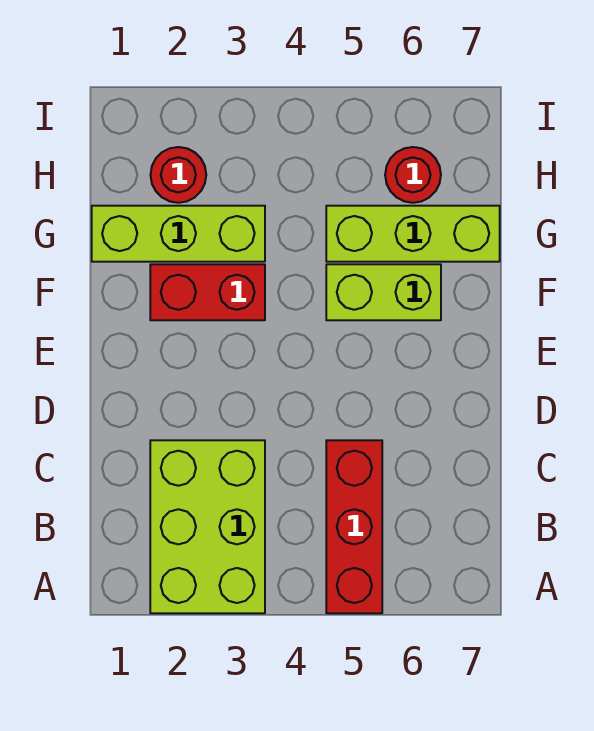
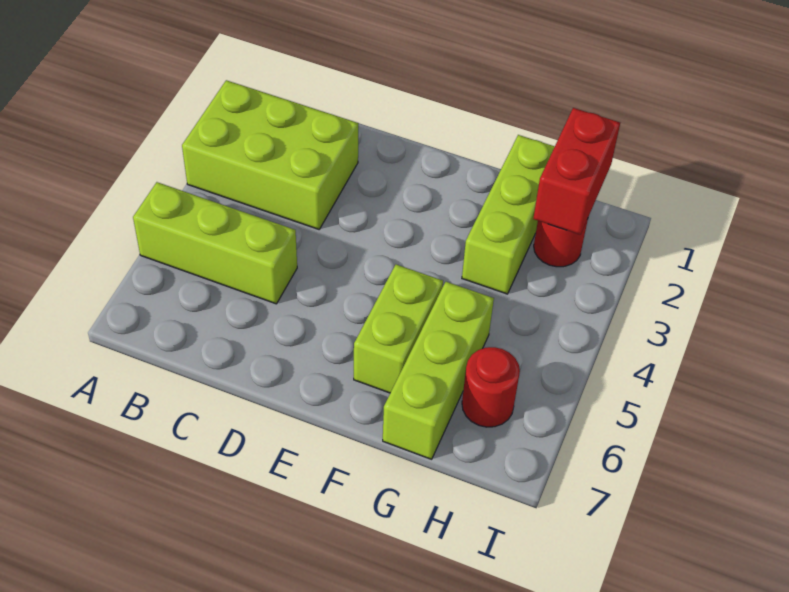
red brick A5:C5 level 1 -> lime brick A5:C5 level 1
red brick F2:F3 level 1 -> red brick H1:H2 level 2

